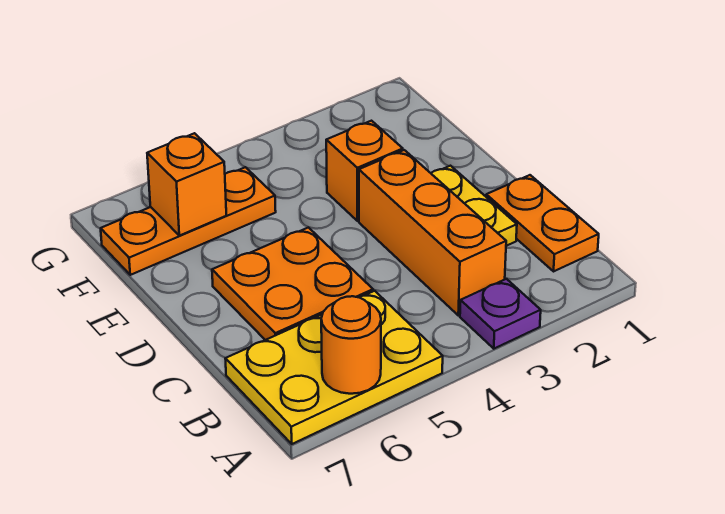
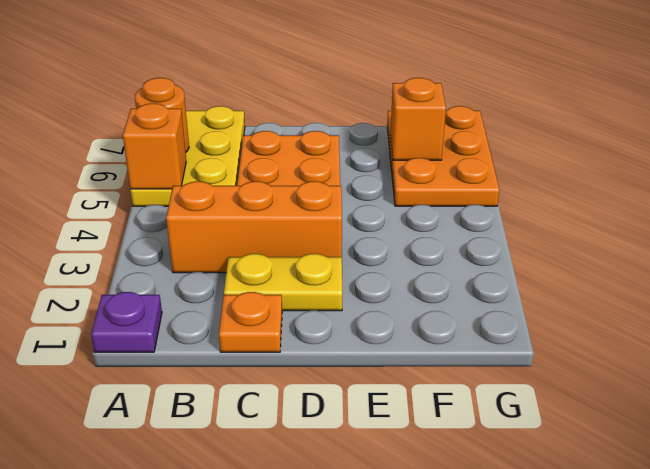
purple plate A3 level 1 -> purple plate A1 level 1
orange plate B1:C1 level 1 -> orange plate C1 level 1
orange brick E3 level 1 -> orange brick A5 level 2
orange plate F5:F7 level 1 -> orange plate F5:G7 level 1

